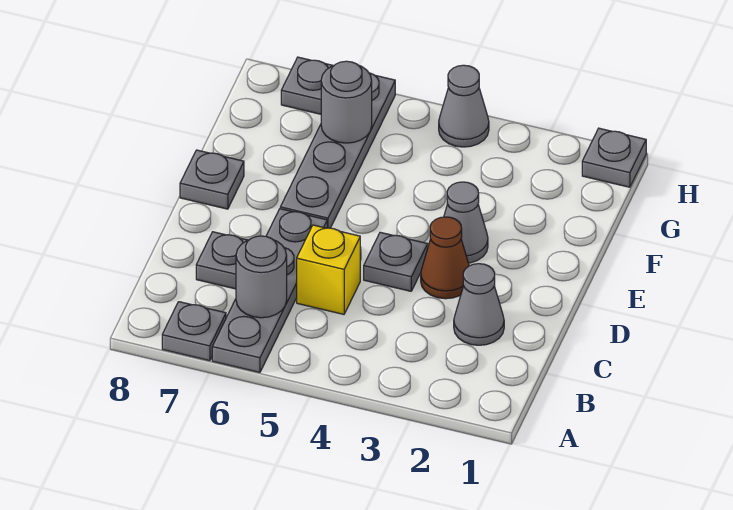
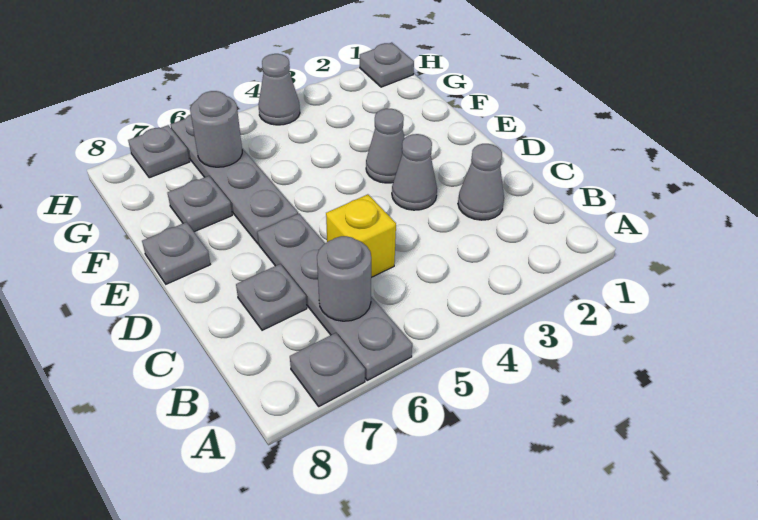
brown cone D3 level 1 -> grey cone D3 level 1
grey plate D4 level 1 -> grey plate F7 level 1

